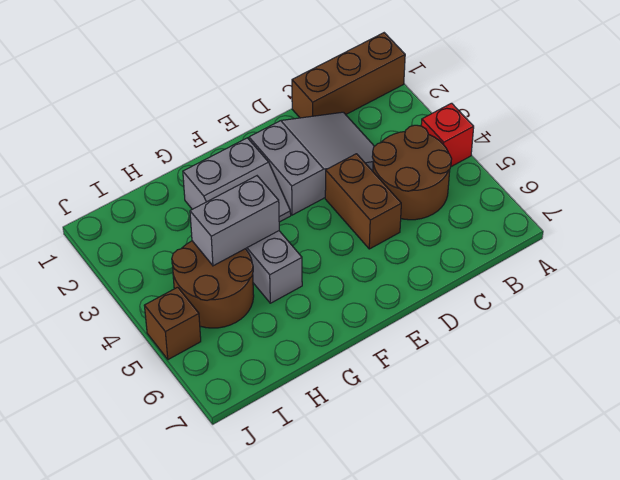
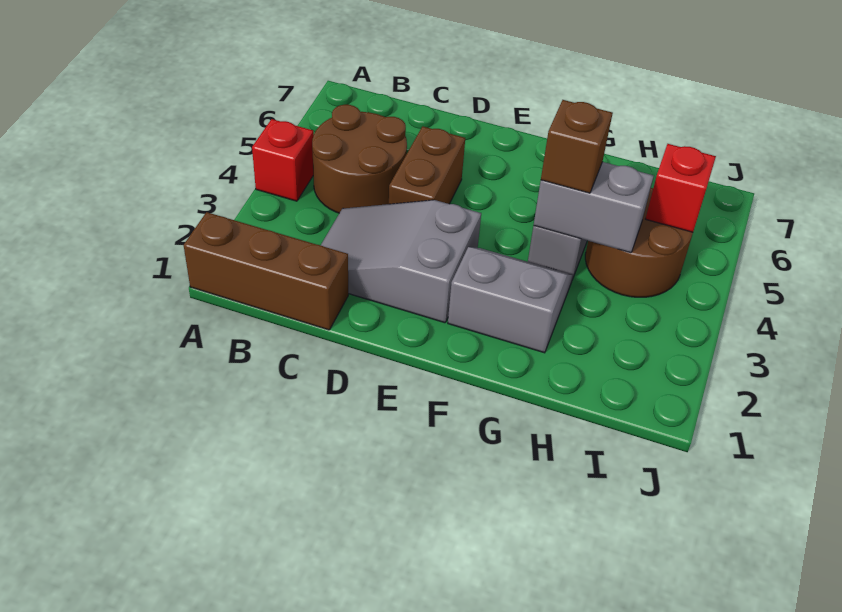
none -> red brick I5 level 2
brown brick J5 level 1 -> brown brick G4 level 3

